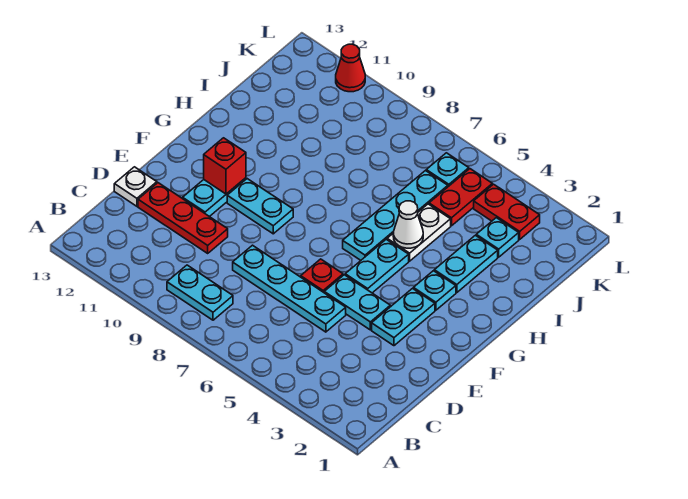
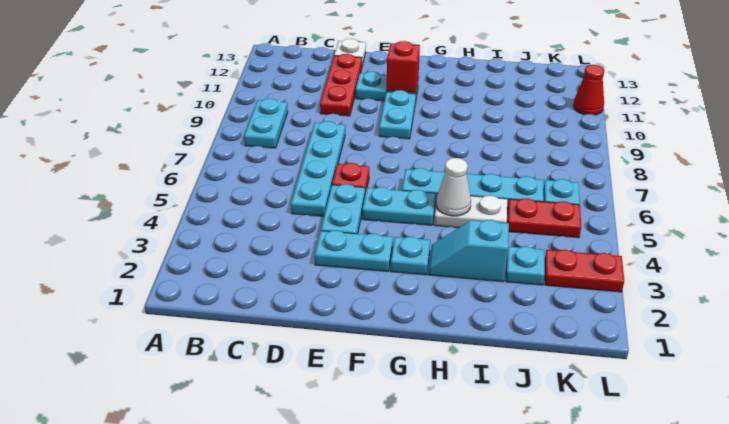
cyan plate H3:I3 level 1 -> cyan slope H3:I3 level 1 top I
red plate K3:K4 level 1 -> red plate K3:L3 level 1

